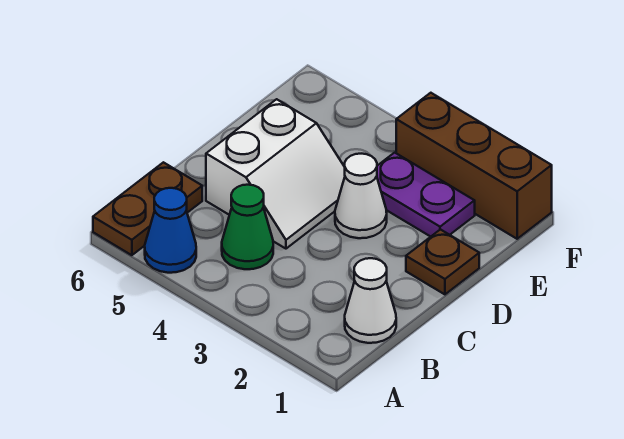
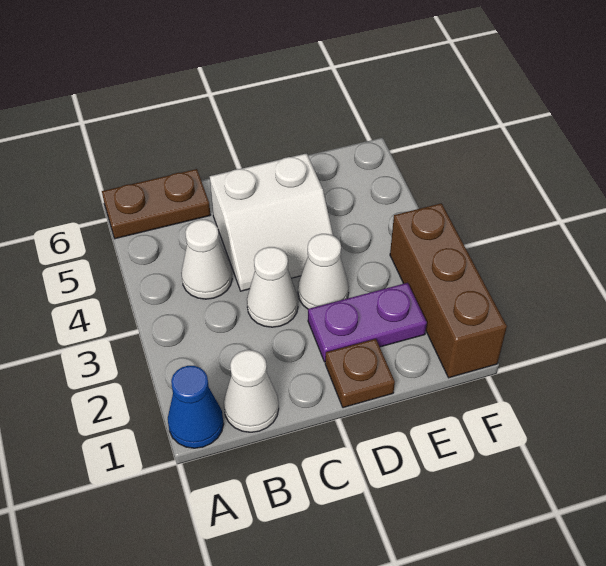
blue cone A5 level 1 -> blue cone A1 level 1
green cone B4 level 1 -> white cone B4 level 1
none -> white cone C3 level 1
purple plate E2:E3 level 1 -> purple plate D2:E2 level 1

